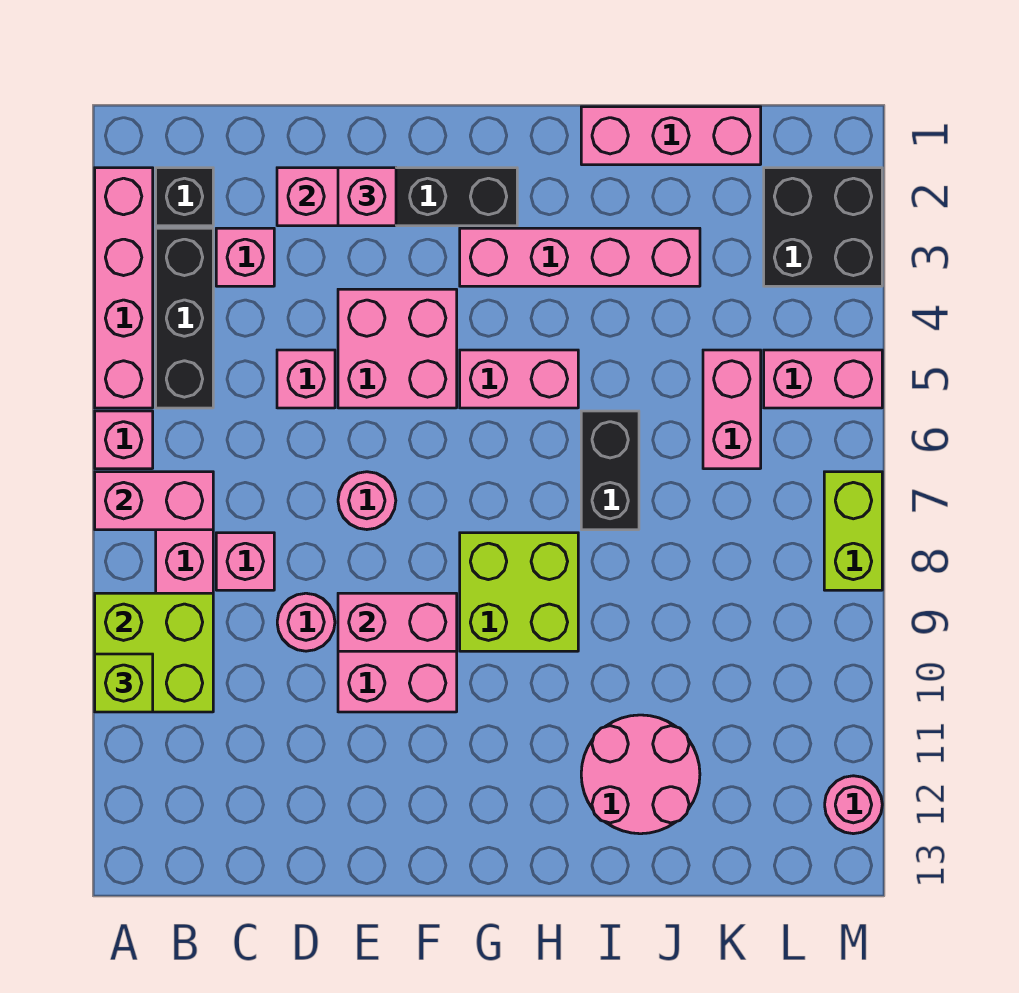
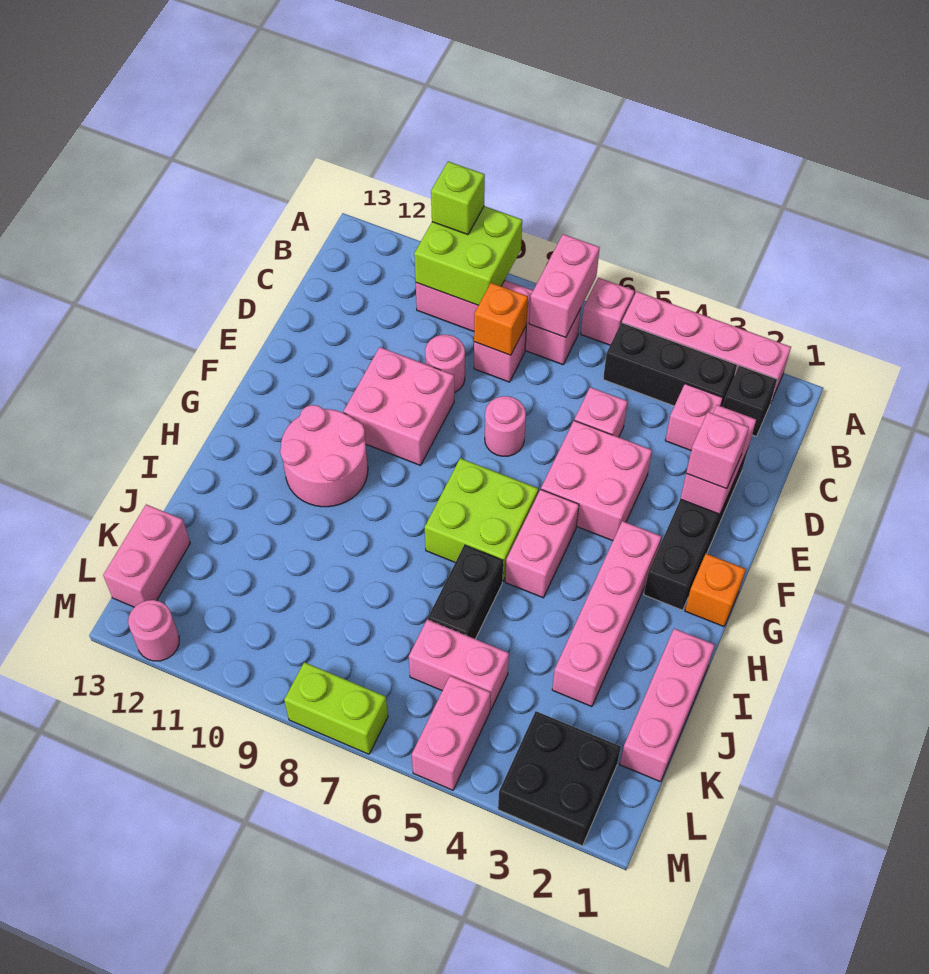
none -> orange brick C8 level 2
pink brick E9:F9 level 2 -> pink brick K13:L13 level 1
none -> orange brick G1 level 1
lime brick G8:H9 level 1 -> lime brick G6:H7 level 1
black brick I6:I7 level 1 -> black brick I6:J6 level 1
pink round brick I11:J12 level 1 -> pink round brick G10:H11 level 1

